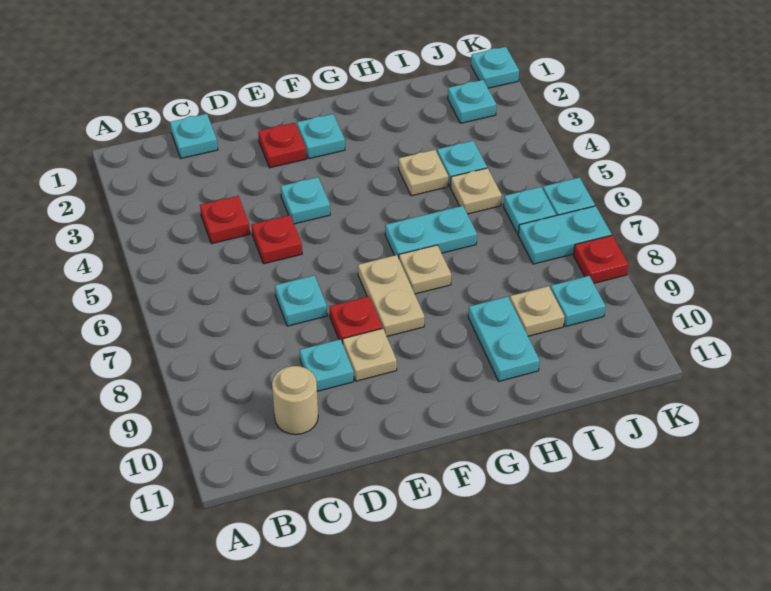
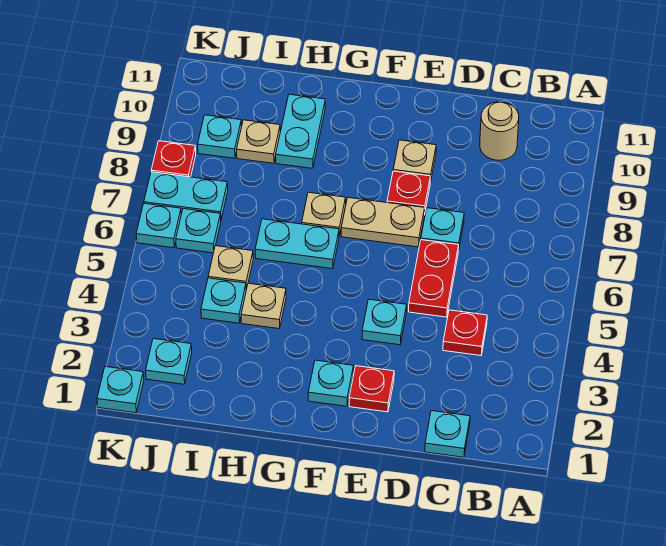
red plate D5 level 1 -> red plate D5:D6 level 1
cyan plate D9 level 1 -> none
tan plate F7:F8 level 1 -> tan plate E7:F7 level 1

